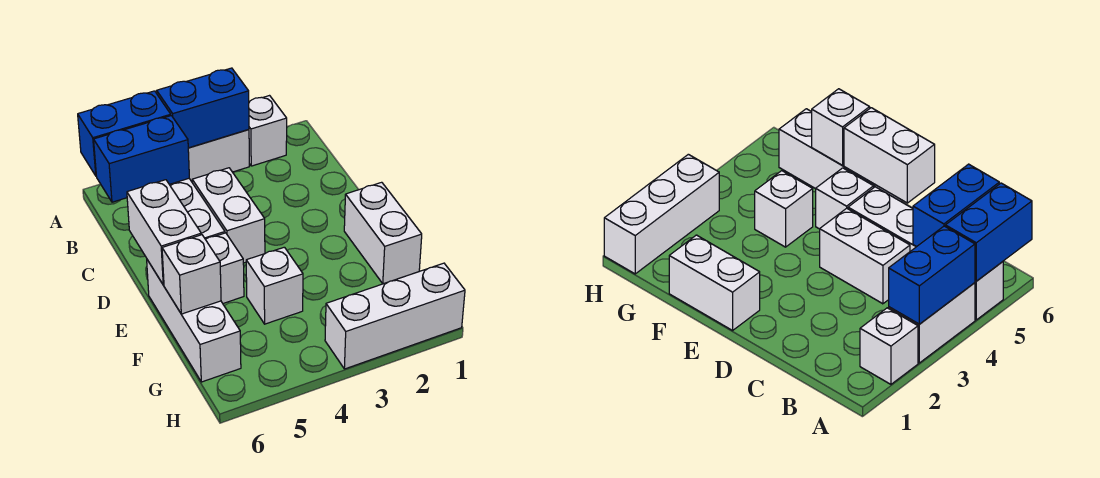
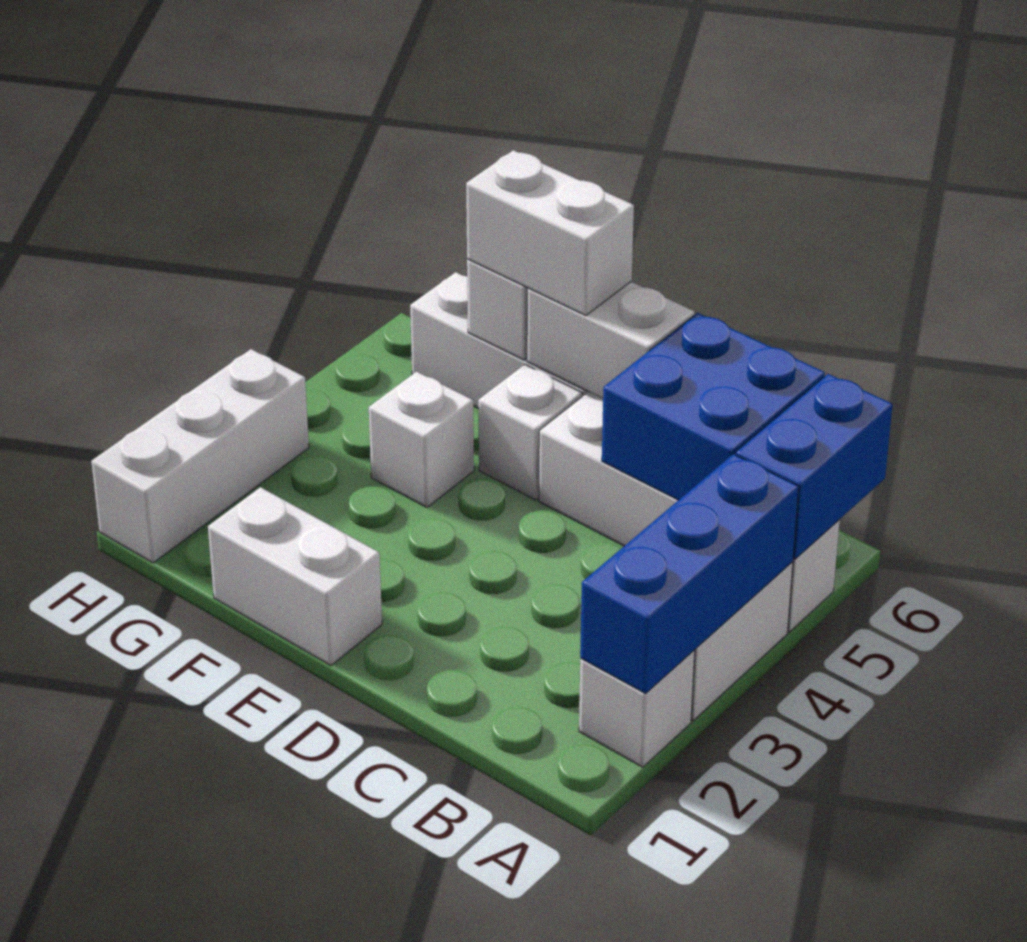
blue brick A3:A4 level 2 -> blue brick A2:A4 level 2
blue brick B5:B6 level 2 -> blue brick B5:C6 level 2
white brick C4:D4 level 1 -> white brick E6:F6 level 3

